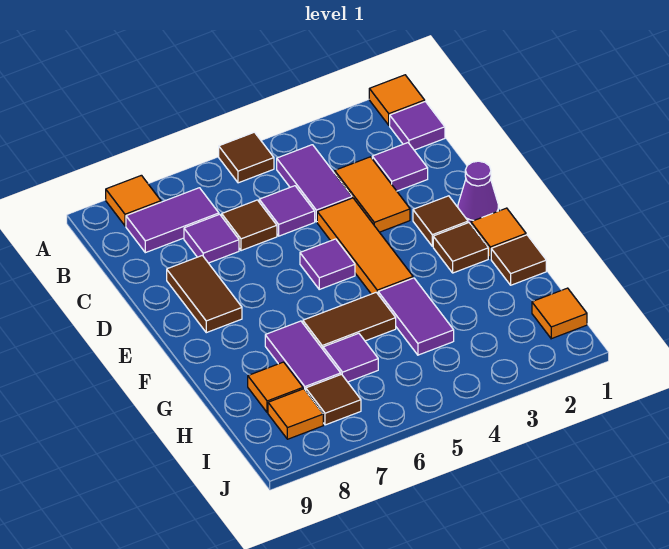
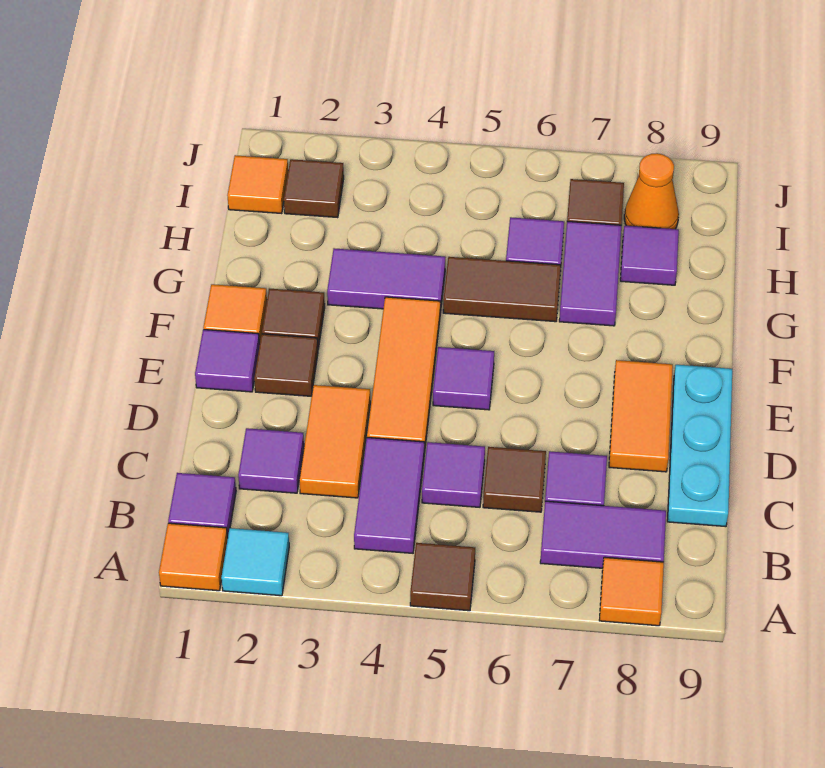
none -> cyan tile A2 level 1
none -> cyan plate C9:E9 level 1
brown tile D8:E8 level 1 -> orange tile D8:E8 level 1
purple cone E1 level 1 -> purple tile E1 level 1
brown tile G1 level 1 -> brown tile I2 level 1
purple tile G4:H4 level 1 -> purple tile G3:G4 level 1
orange tile H8 level 1 -> purple tile H8 level 1
orange tile I8 level 1 -> orange cone I8 level 1

